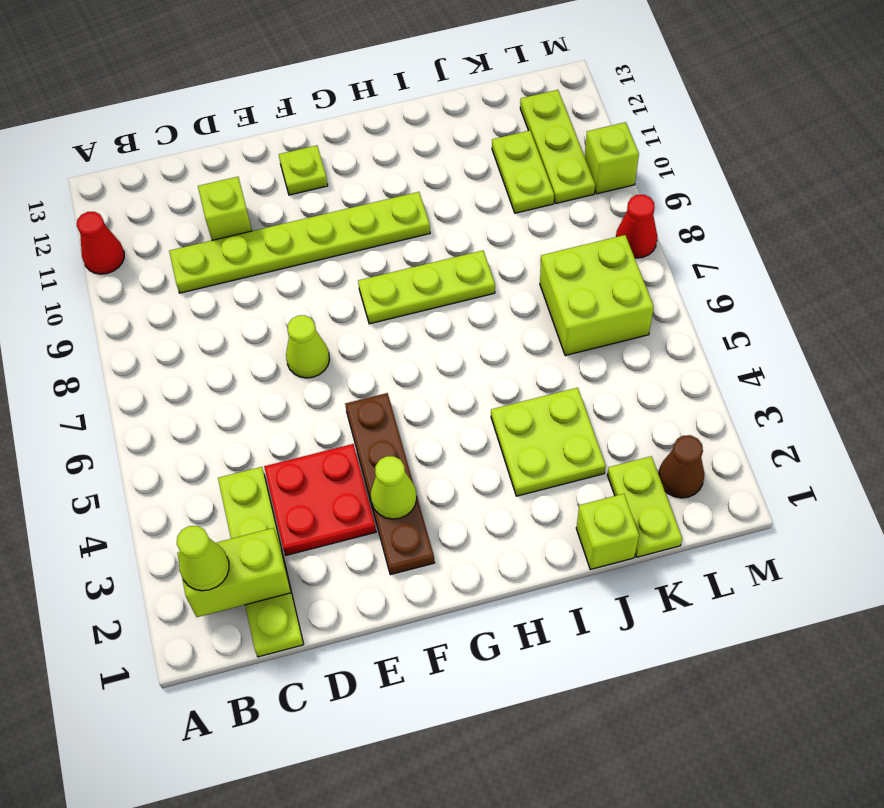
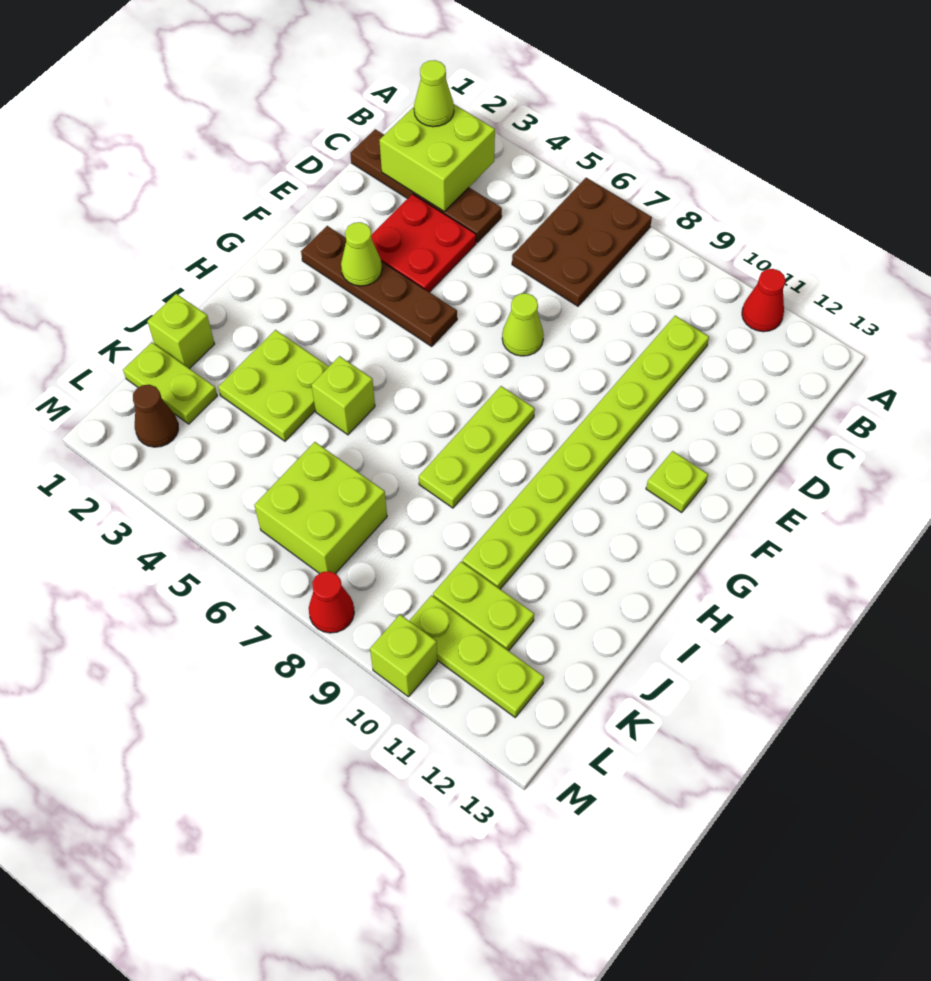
none -> brown plate A6:C7 level 1
lime brick B2:C2 level 2 -> lime brick B2:C3 level 2
lime plate C1:C4 level 1 -> brown plate C1:C4 level 1
lime plate C10:H10 level 1 -> lime plate C10:J10 level 1
lime brick D11 level 1 -> lime brick I5 level 1

